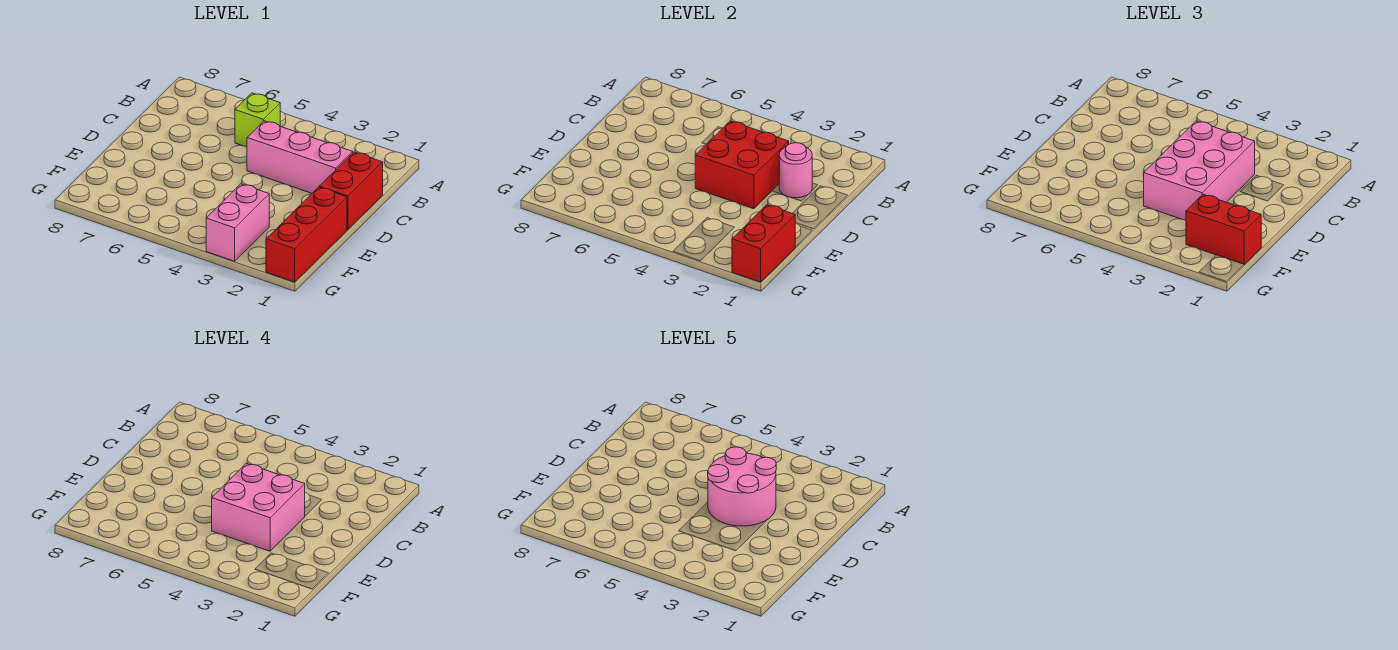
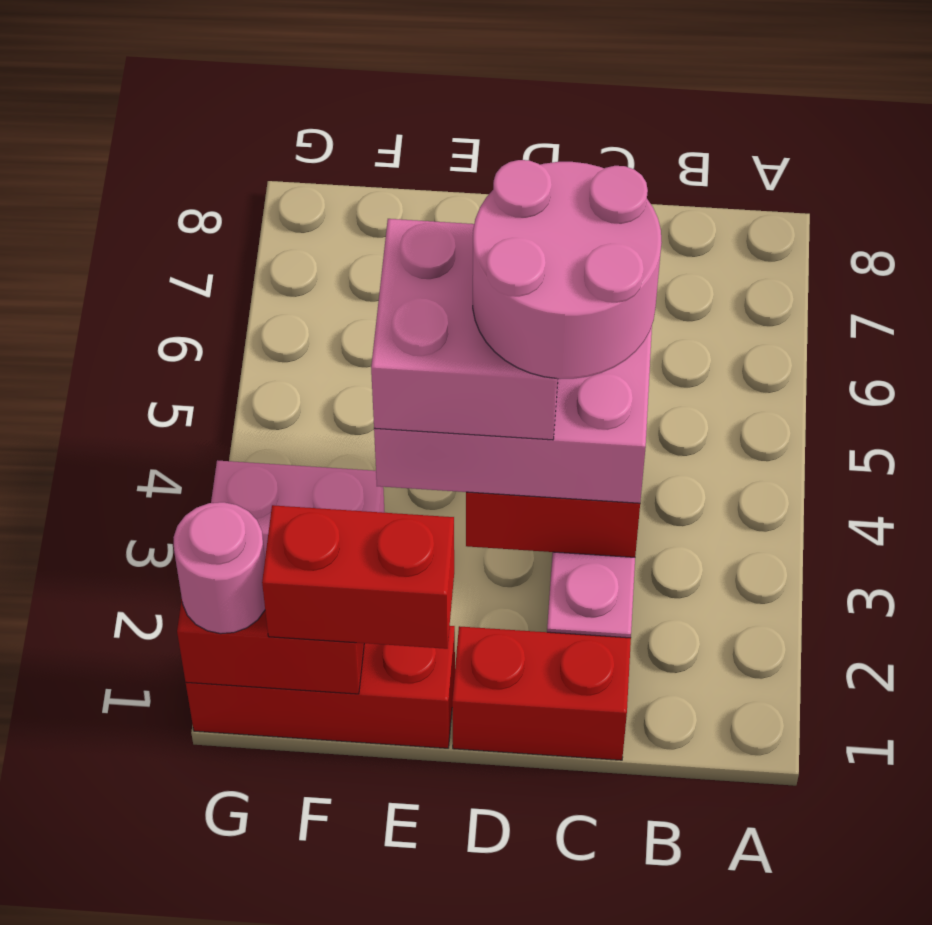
lime brick B5 level 1 -> none
pink round brick C2 level 2 -> pink round brick G1 level 3
red brick F1:F2 level 3 -> red brick E1:F1 level 3

